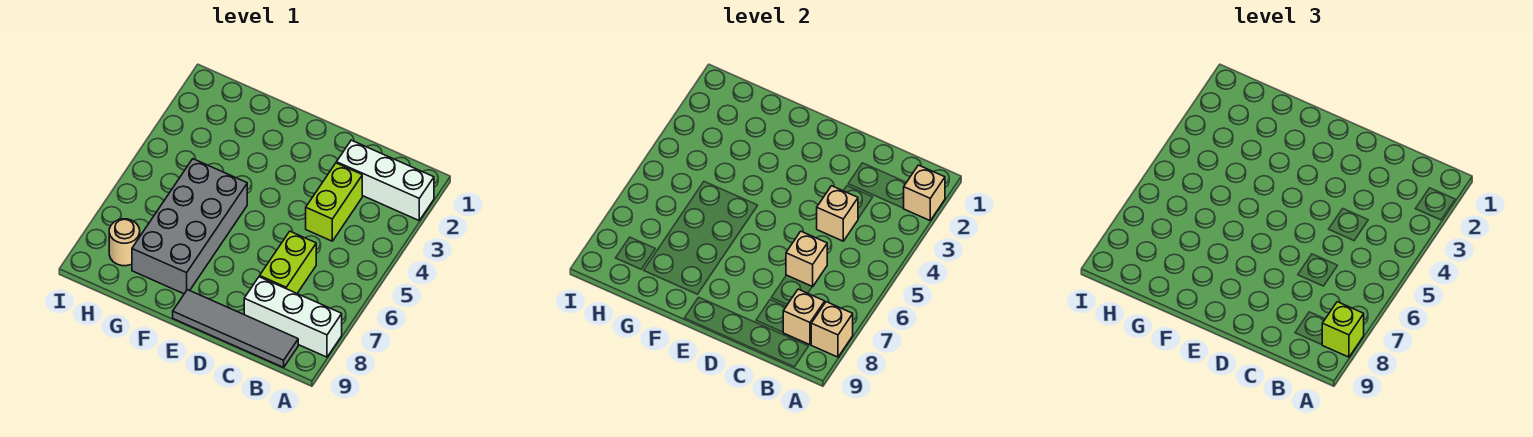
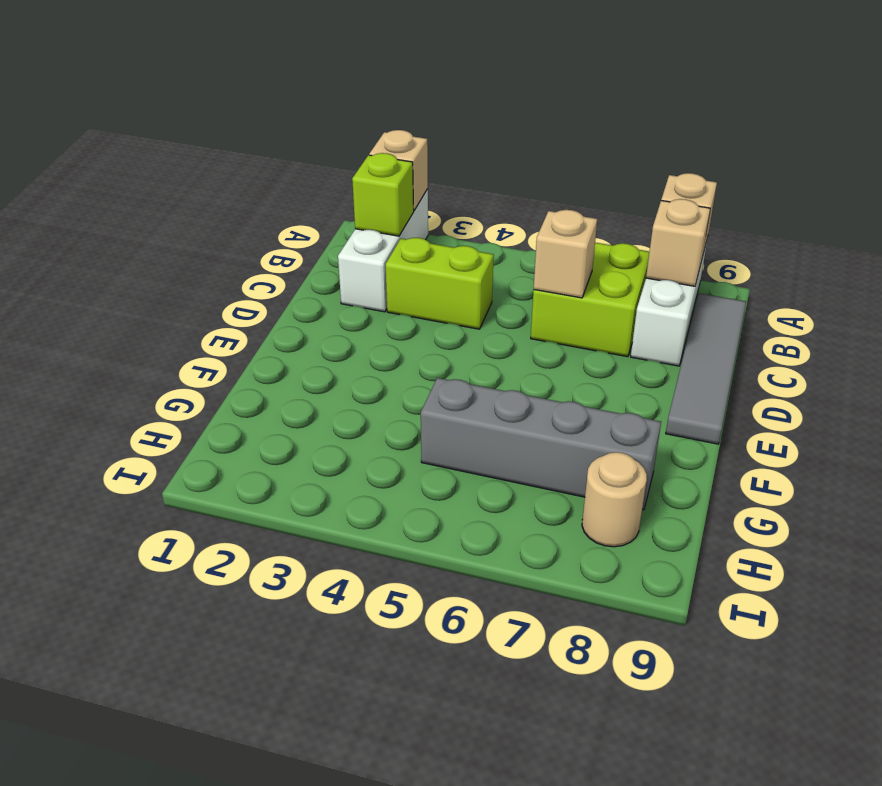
lime brick A8 level 3 -> lime brick B2 level 2
tan brick C4 level 2 -> none
lime brick C6:C7 level 1 -> lime brick B6:C7 level 1
grey brick F5:G8 level 1 -> grey brick G5:G8 level 1

